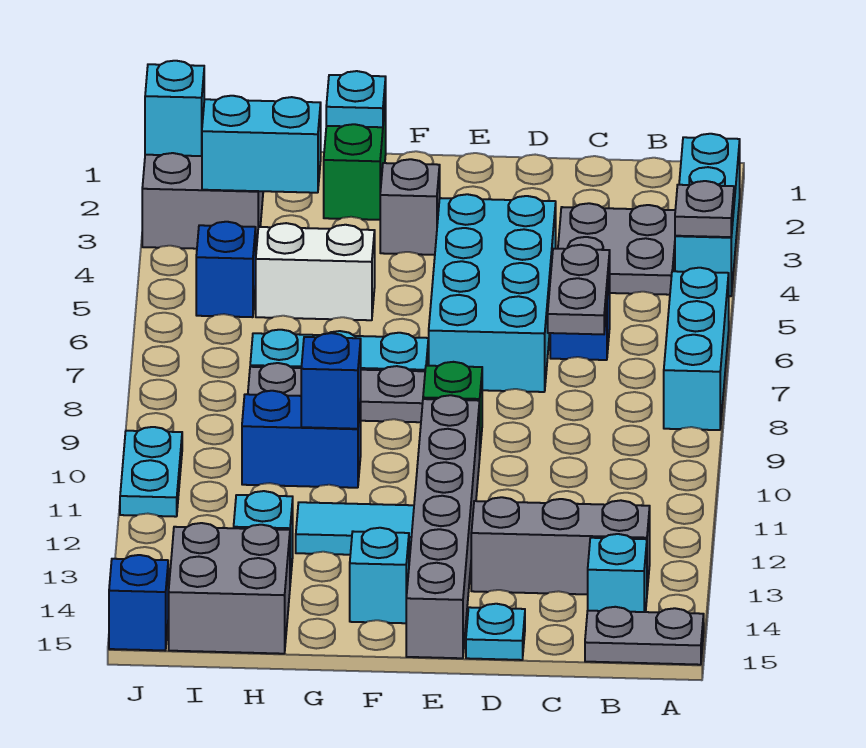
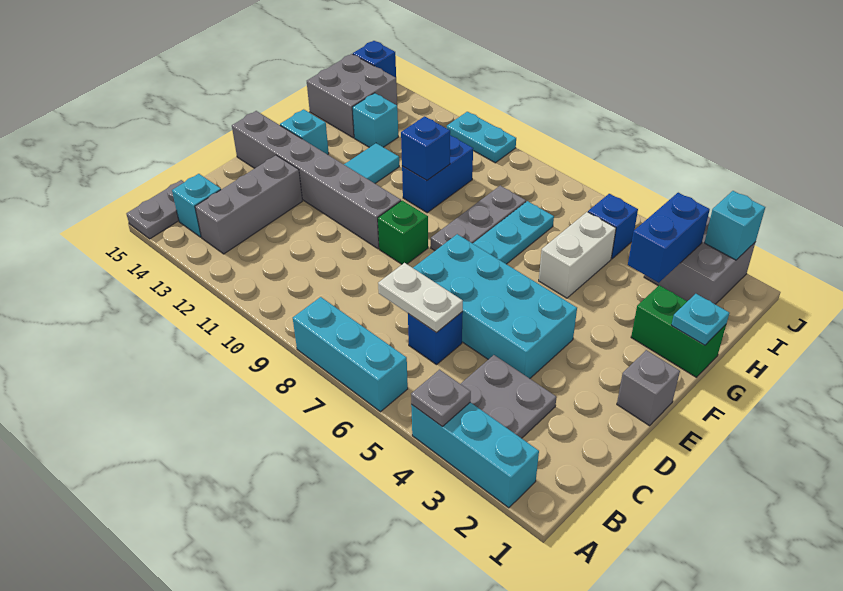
grey plate C6:C7 level 2 -> white plate C6:C7 level 2
cyan plate D15 level 1 -> none
grey brick F3 level 1 -> grey brick E1 level 1
cyan brick H3:I3 level 2 -> blue brick H3:I3 level 2

